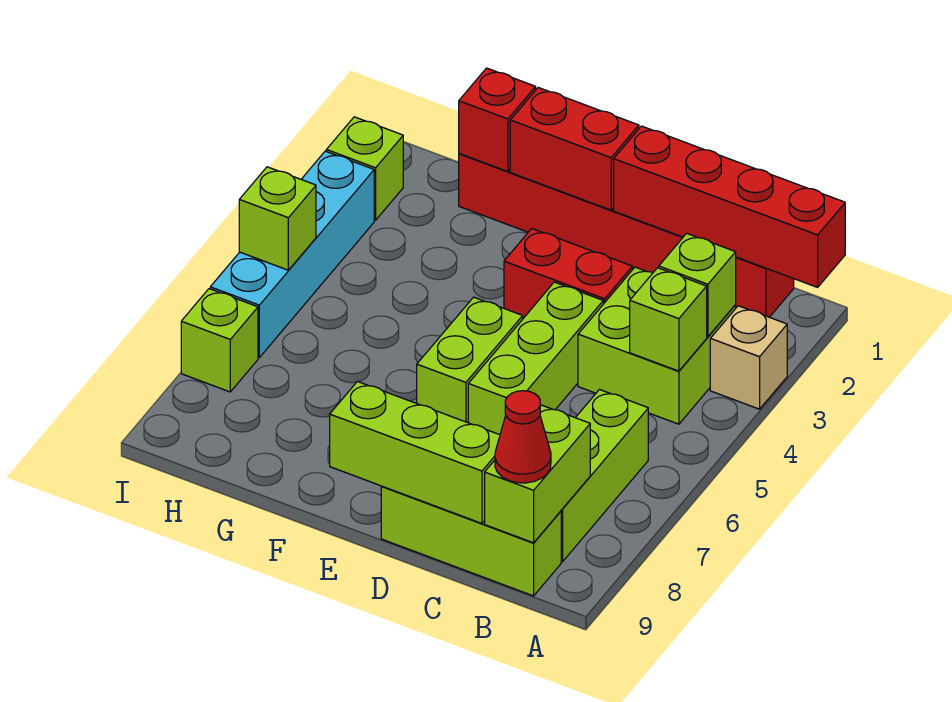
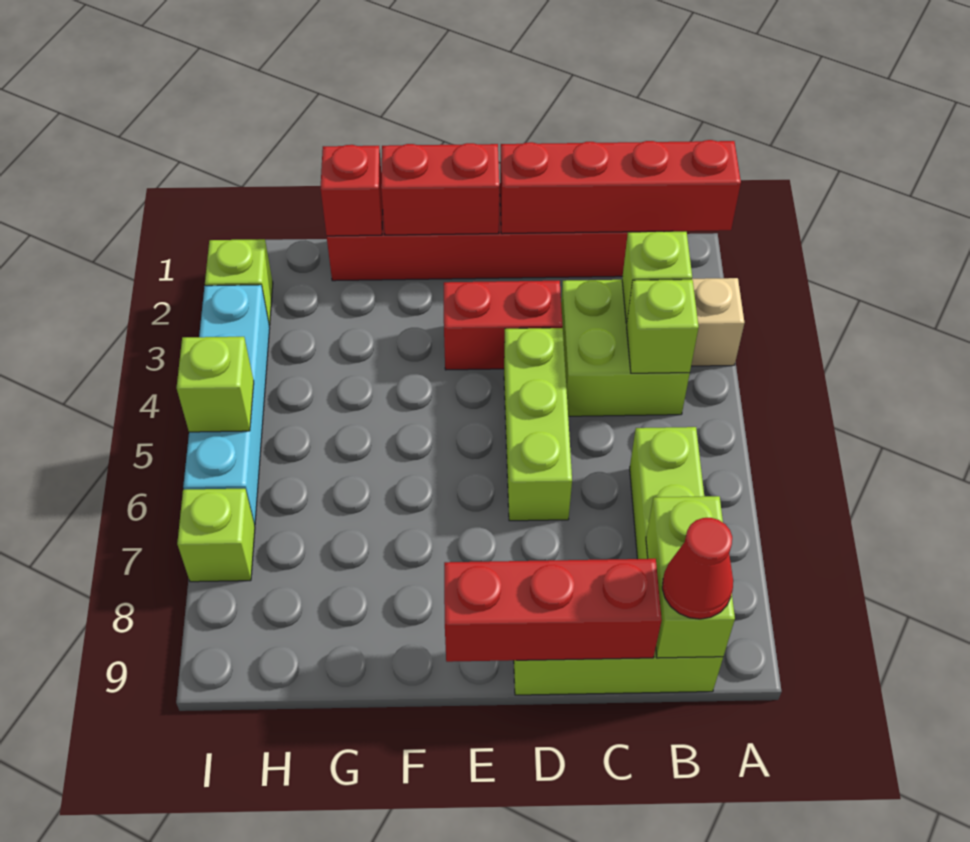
lime brick C9:E9 level 2 -> red brick C9:E9 level 2
lime brick E5:E6 level 1 -> none

